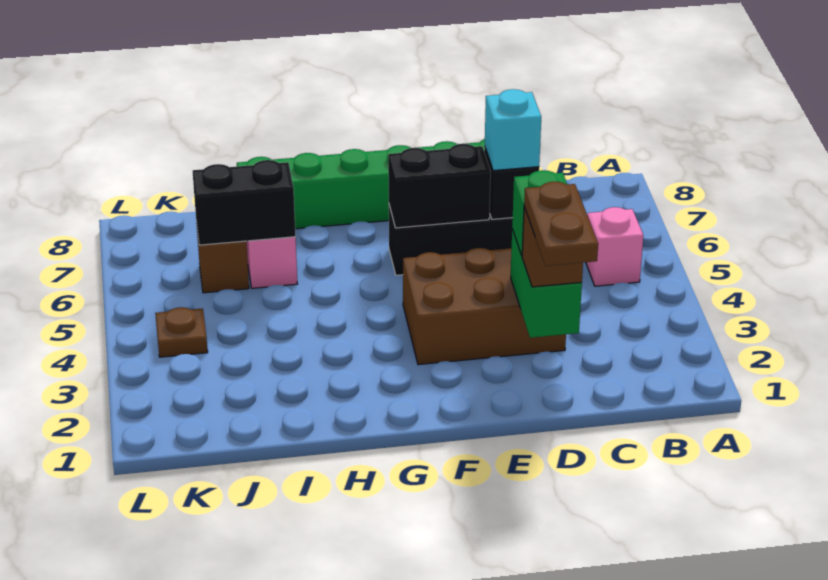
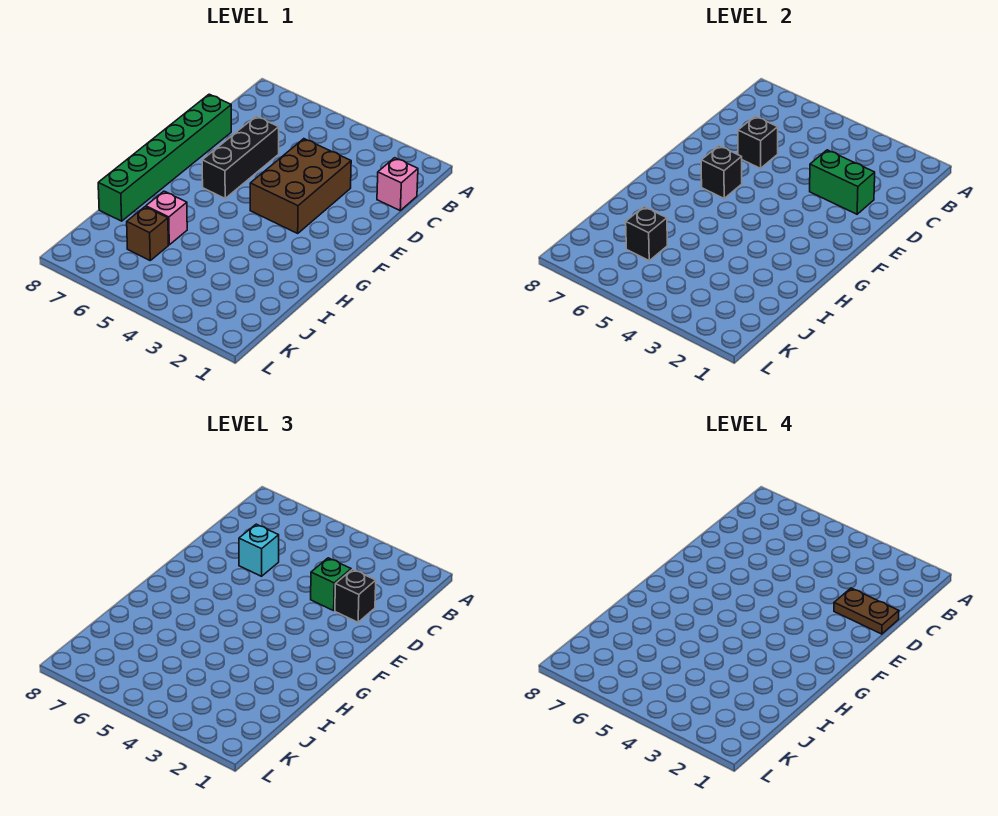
pink brick B5 level 1 -> pink brick C1 level 1
brown brick D2 level 3 -> black brick D2 level 3
black brick E6:F6 level 2 -> black brick F6 level 2
black brick I6:J6 level 2 -> black brick J6 level 2
brown plate K4 level 1 -> none

